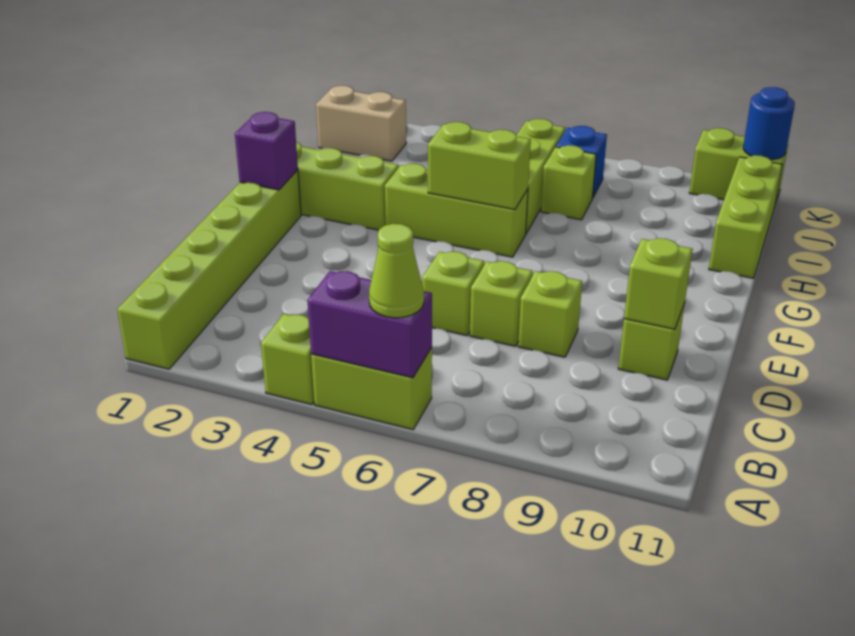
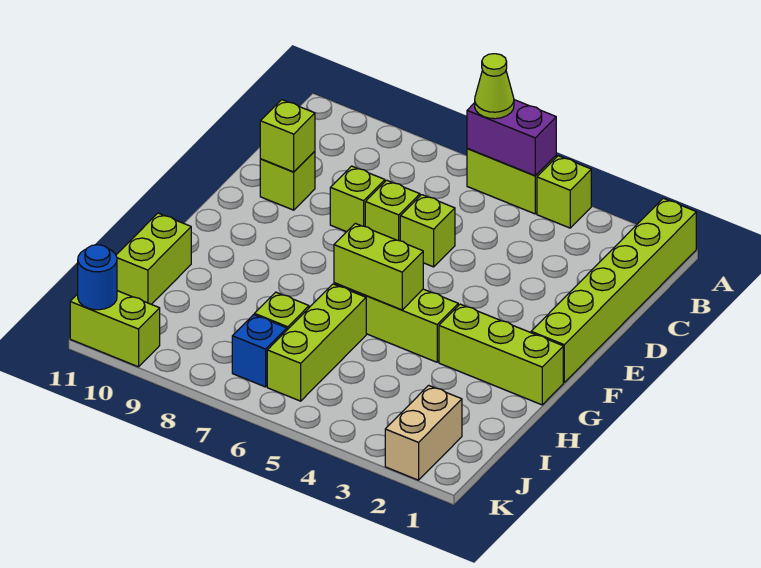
purple brick F1 level 2 -> none
lime brick H11:J11 level 1 -> lime brick H11:I11 level 1
tan brick J1:J2 level 1 -> tan brick J2:K2 level 1

